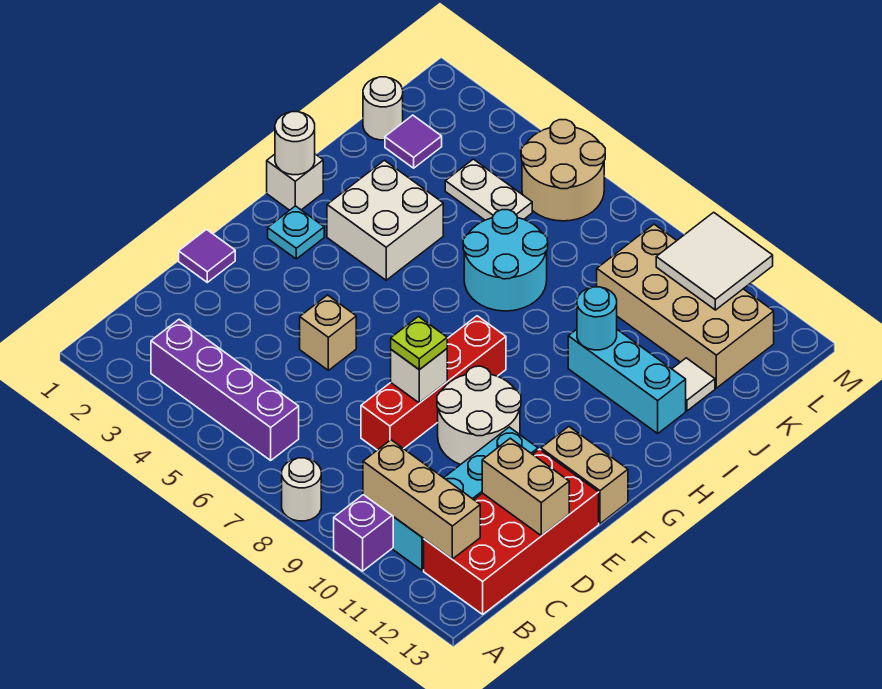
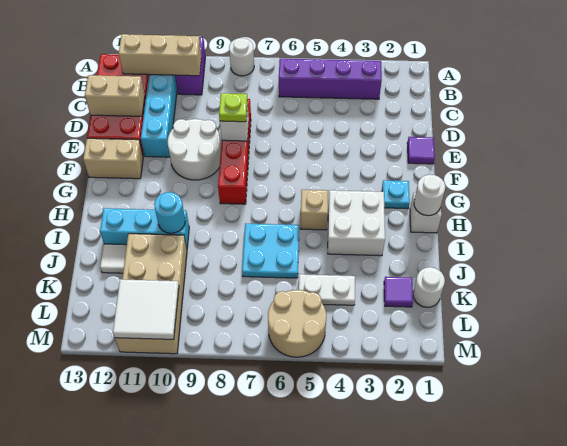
tan brick E5 level 1 -> tan brick H5 level 1
cyan round brick I6:J7 level 1 -> cyan plate I6:J7 level 1
tan brick K9:L12 level 1 -> tan brick J10:M11 level 1

